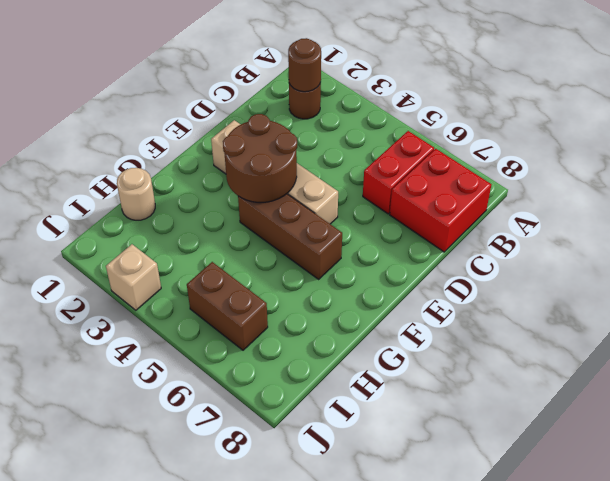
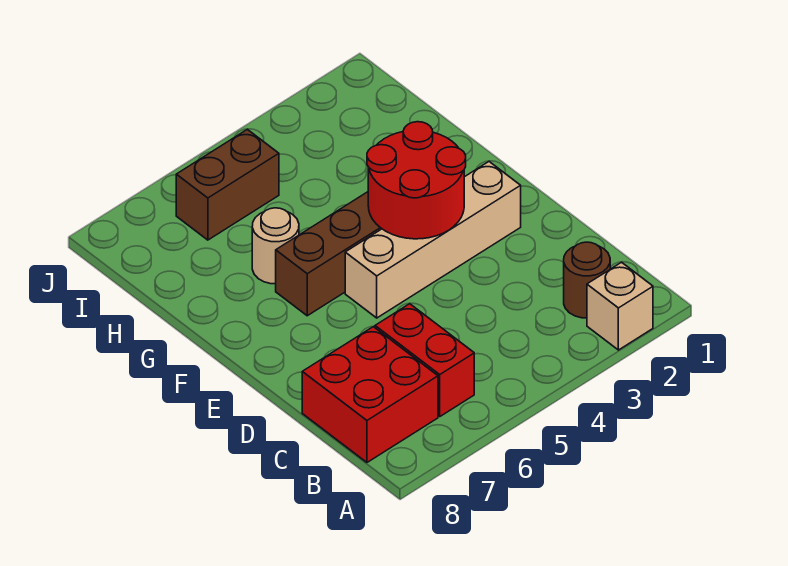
brown round brick B2 level 2 -> none
brown round brick E3:F4 level 2 -> red round brick E3:F4 level 2
tan round brick H1 level 1 -> tan round brick G6 level 1
tan brick J3 level 1 -> tan brick A2 level 1

